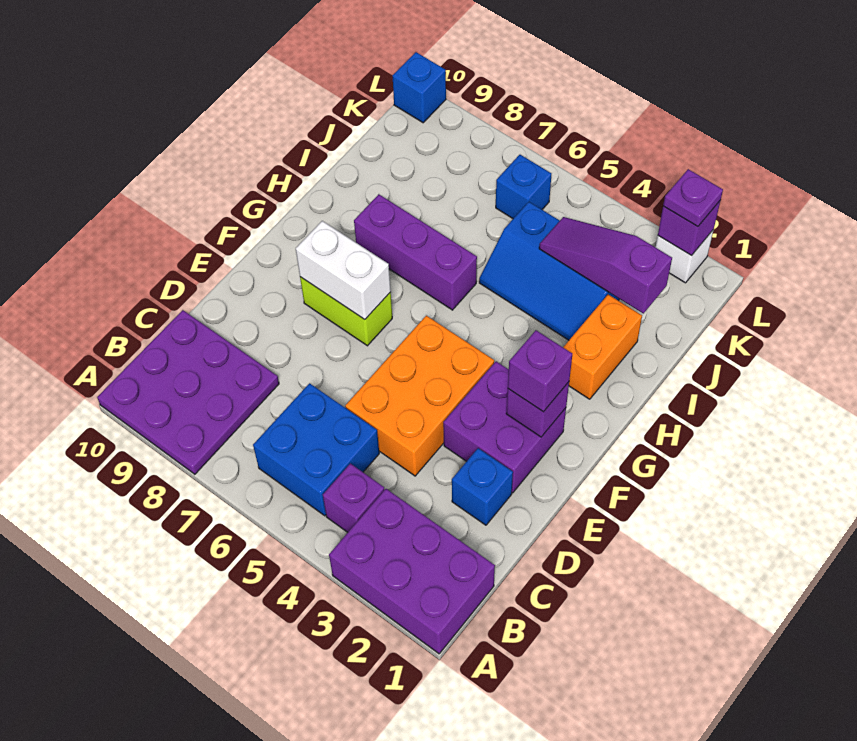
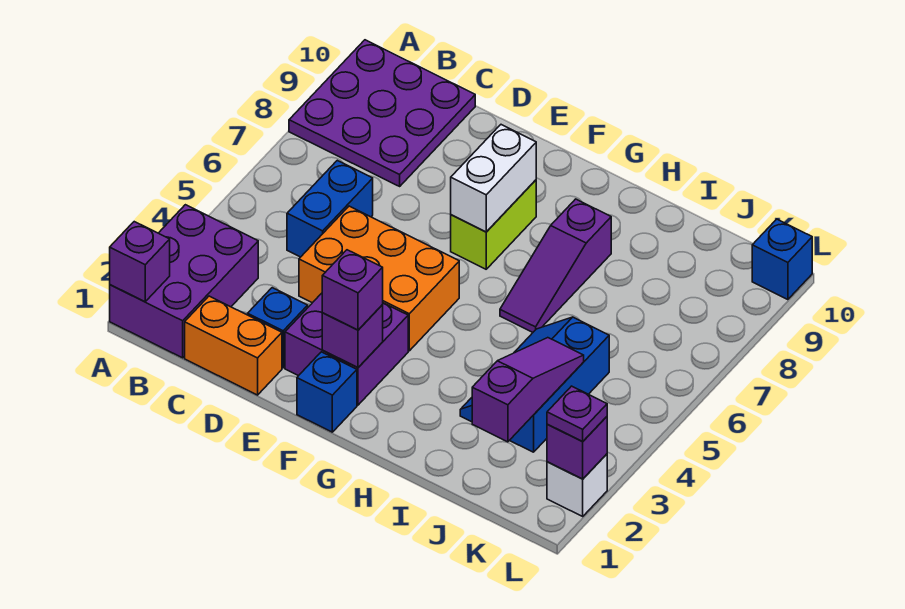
purple brick B4 level 1 -> purple brick A1 level 2
blue brick B5:C6 level 1 -> blue brick C5:C6 level 1
orange brick H2:I2 level 1 -> orange brick C1:D1 level 1
purple brick H6:H8 level 1 -> purple slope H6:H8 level 1 top 8
blue brick K6 level 1 -> blue brick F1 level 1

